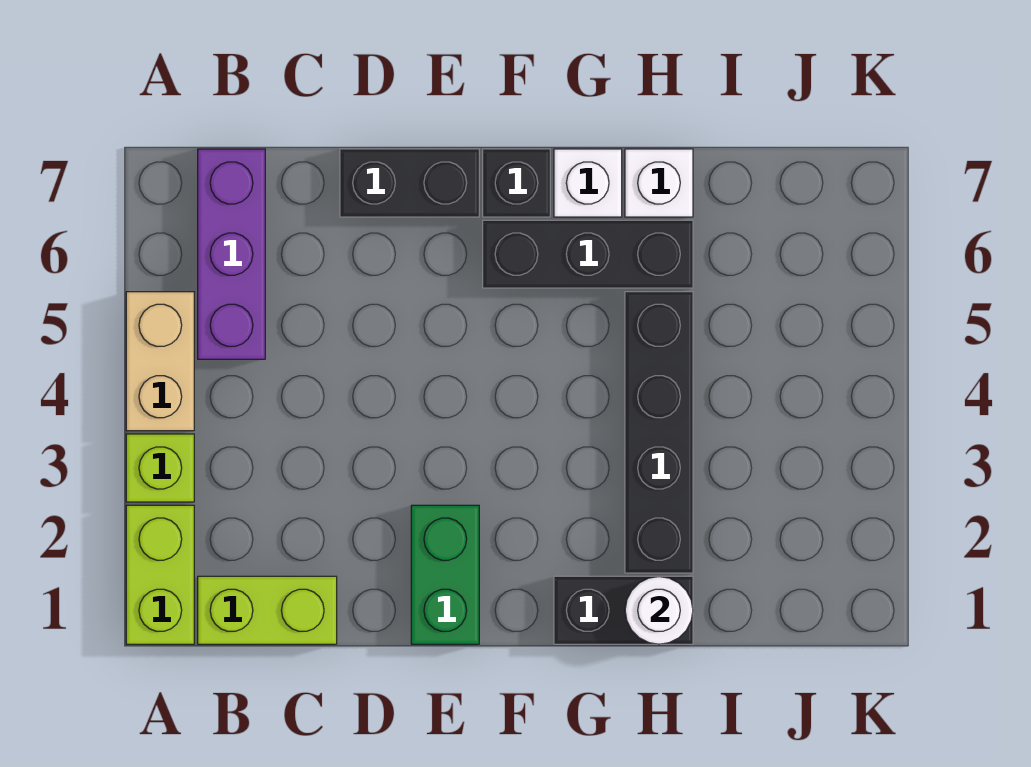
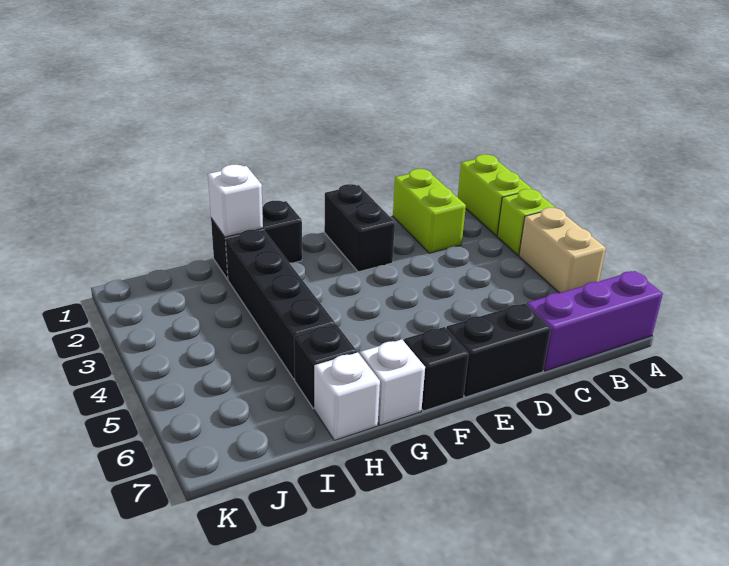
lime brick B1:C1 level 1 -> lime brick C1:C2 level 1
purple brick B5:B7 level 1 -> purple brick A7:C7 level 1
green brick E1:E2 level 1 -> black brick E1:E2 level 1
black brick F6:H6 level 1 -> black brick H6 level 1
white round brick H1 level 2 -> white brick H1 level 2

